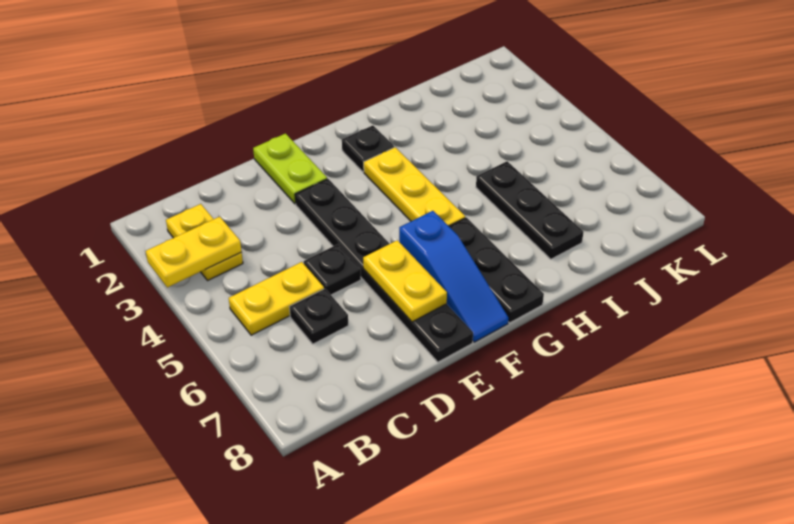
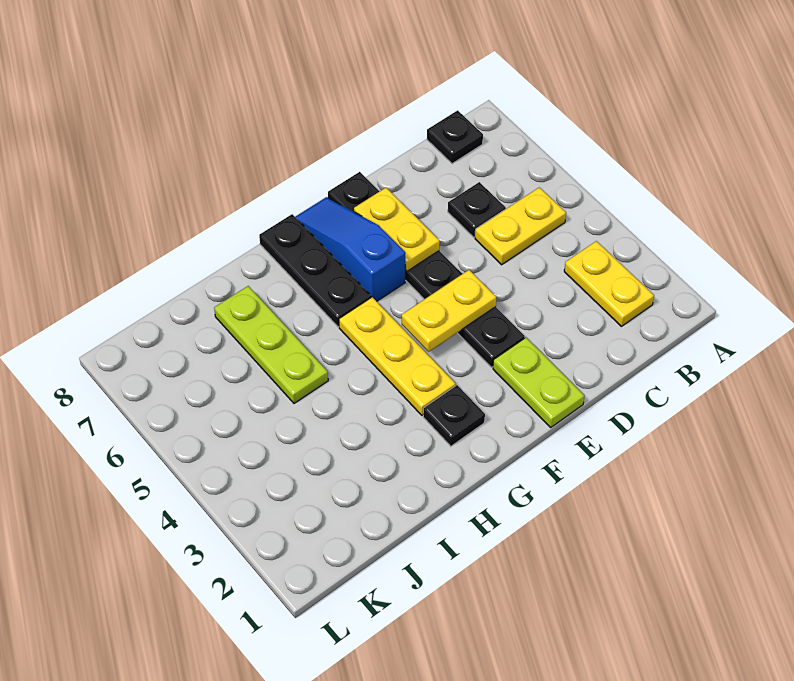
yellow plate A3:B3 level 2 -> yellow plate E4:F4 level 2
black plate D5 level 1 -> black plate B8 level 1
black plate I5:I7 level 1 -> lime plate I5:I7 level 1

